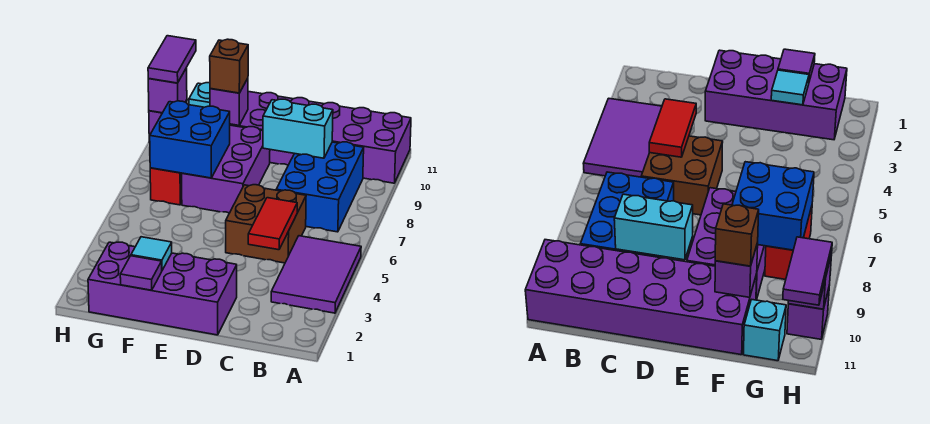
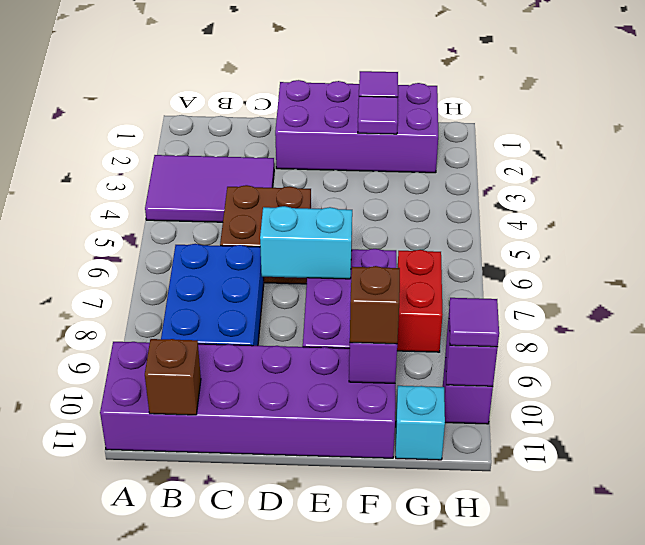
purple tile A3:B5 level 1 -> purple tile A3:C4 level 1
none -> brown brick B11 level 2
red tile C4:C5 level 2 -> none
cyan brick C9:D9 level 2 -> cyan brick D7:E7 level 2
cyan tile F2 level 2 -> purple tile F2 level 2
blue brick F7:G8 level 2 -> none
purple tile H10:H11 level 3 -> purple tile H10 level 3

